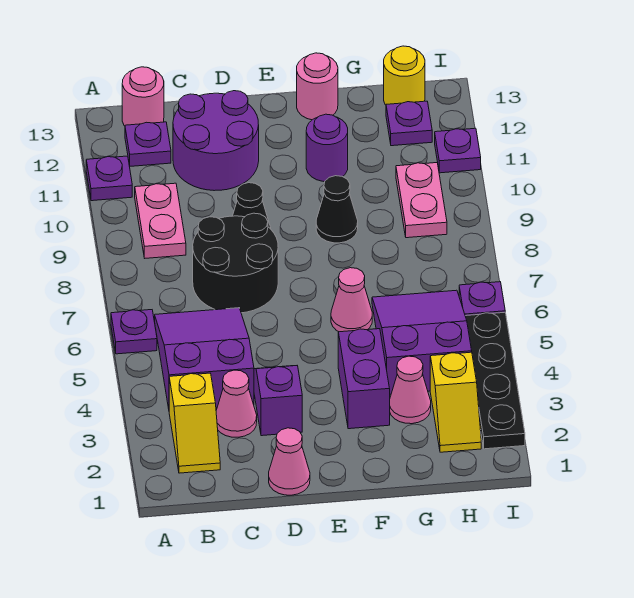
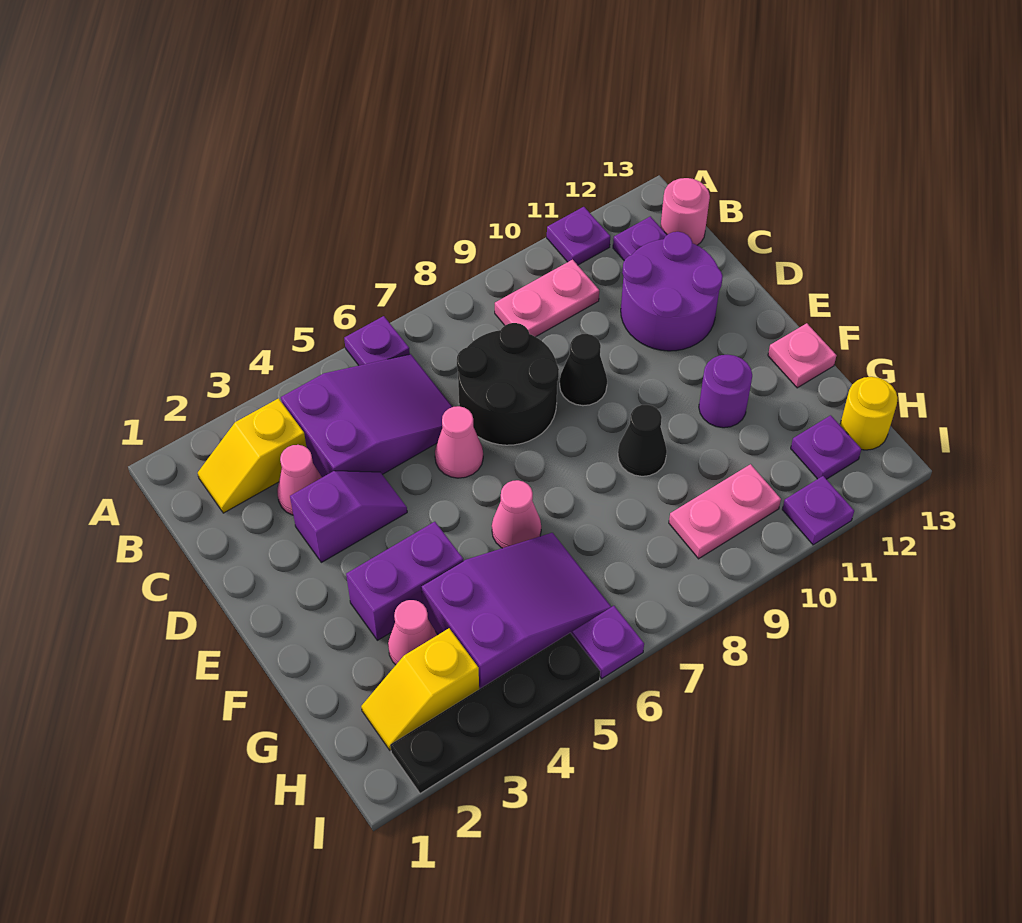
pink cone D1 level 1 -> pink cone D6 level 1
pink round brick F13 level 1 -> pink plate F13 level 1

